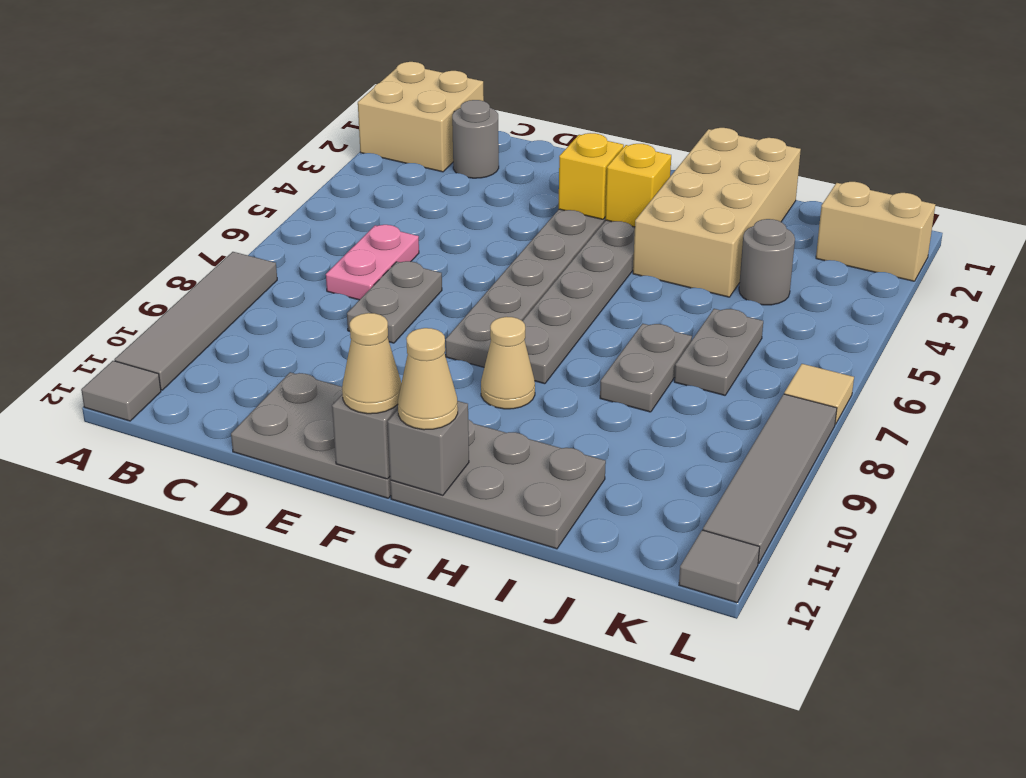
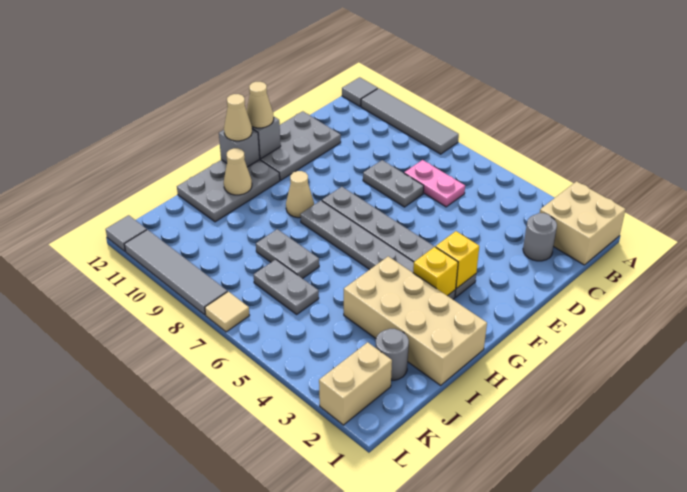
none -> tan cone H11 level 2
grey round brick J4 level 1 -> grey round brick J2 level 1

